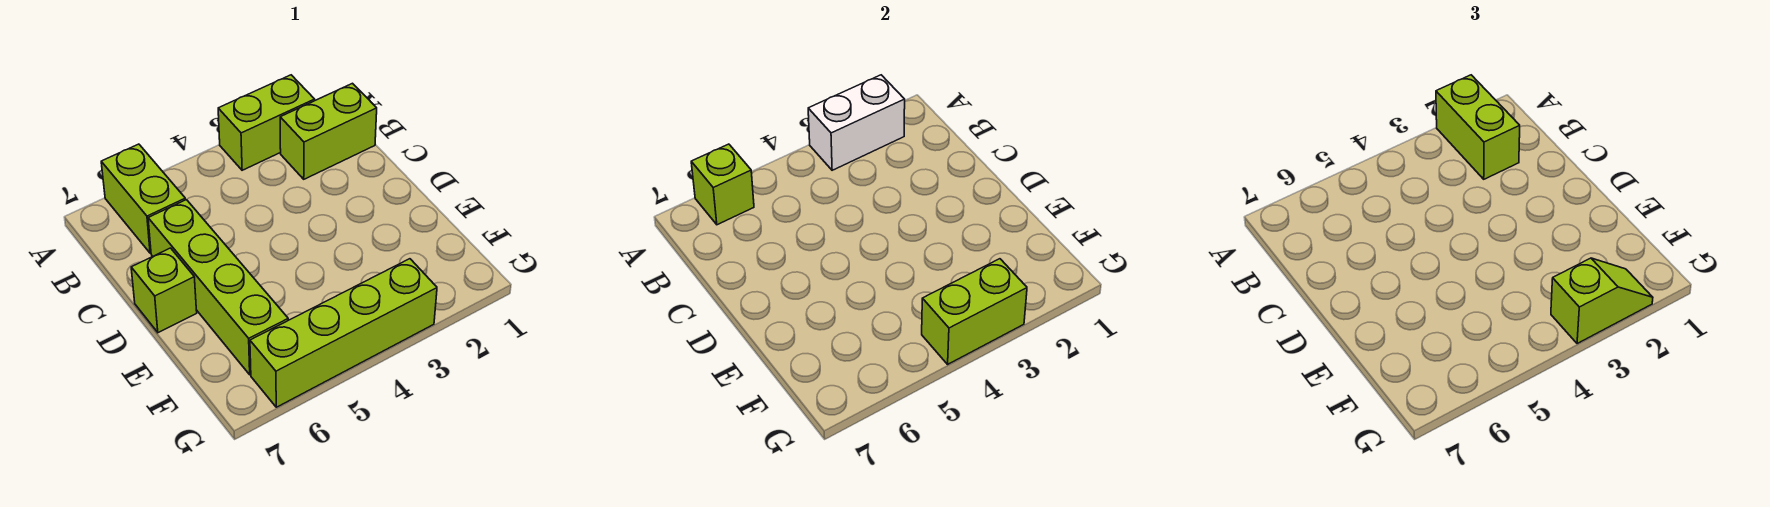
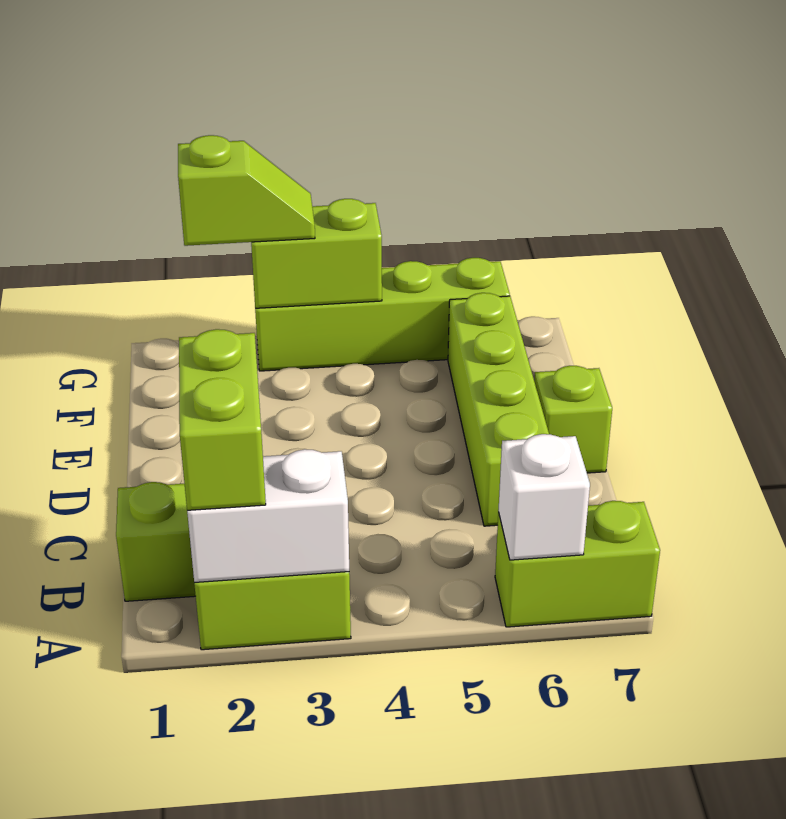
lime brick A6:B6 level 1 -> lime brick A6:A7 level 1
lime brick A6 level 2 -> white brick A6 level 2
lime slope G2:G3 level 3 top 3 -> lime slope G2:G3 level 3 top 2

